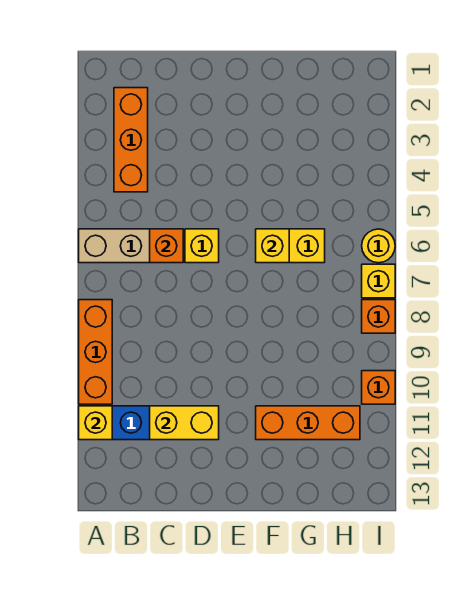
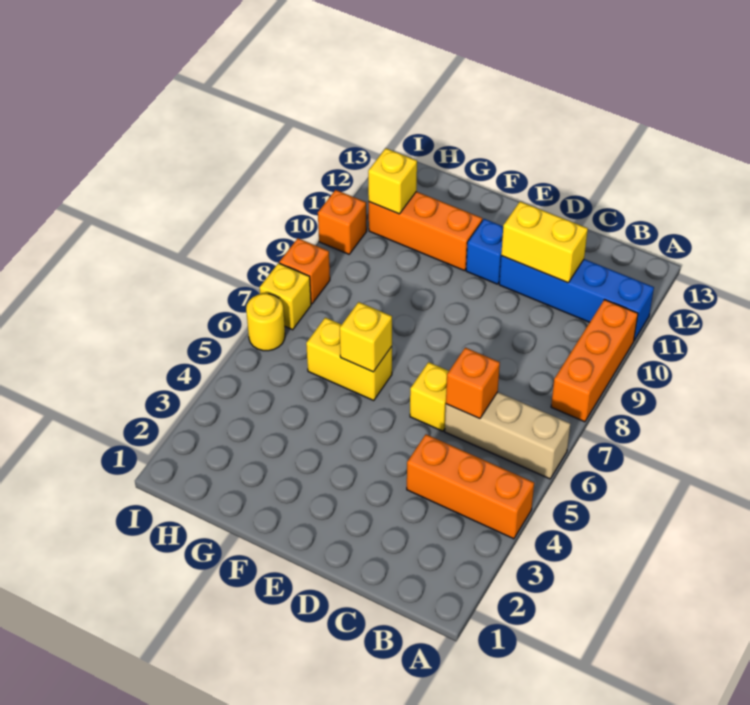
yellow brick A11 level 2 -> yellow brick H11 level 2
orange brick B2:B4 level 1 -> orange brick A4:C4 level 1
none -> blue brick E11 level 1

